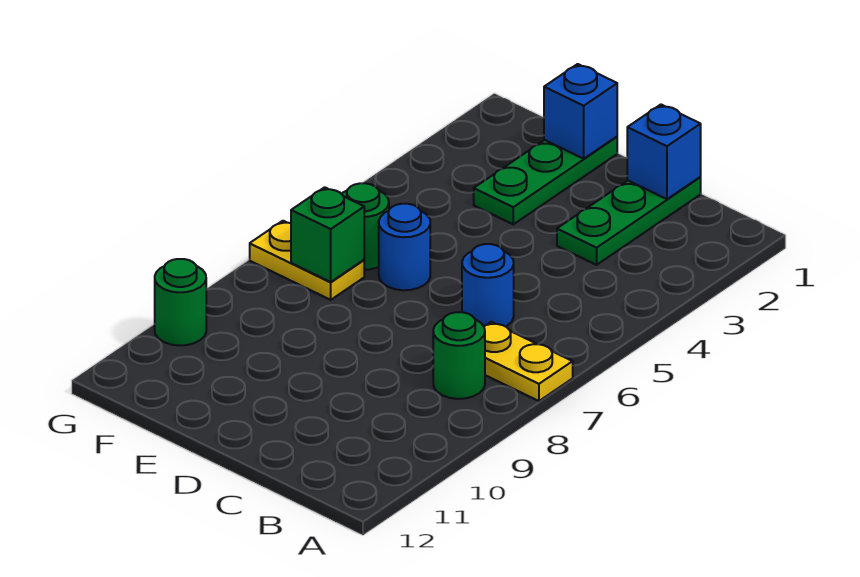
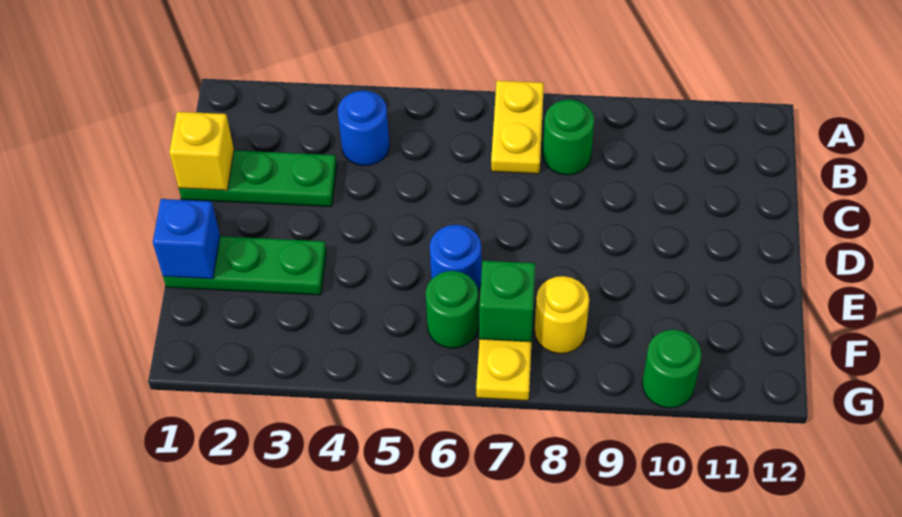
blue brick C1 level 2 -> yellow brick C1 level 2
blue round brick C6 level 1 -> blue round brick B4 level 1
none -> yellow round brick F8 level 1

